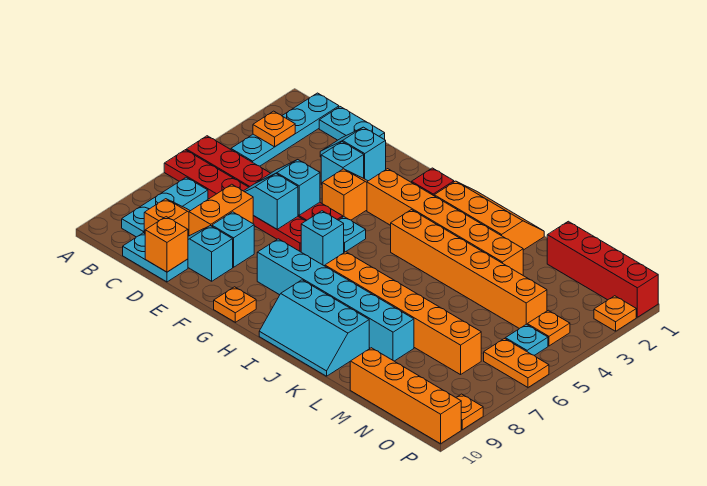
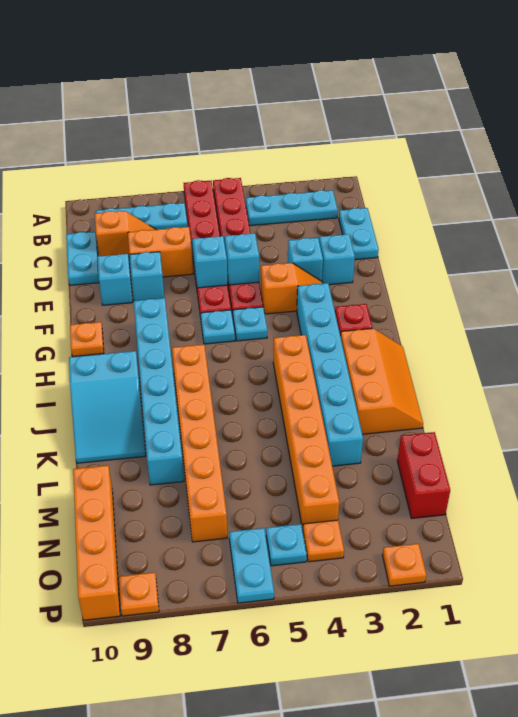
cyan plate B1:B4 level 1 -> cyan plate B2:B4 level 1
orange plate B3 level 2 -> none
orange brick D10 level 2 -> none
orange brick G3:L3 level 1 -> cyan brick G3:L3 level 1
cyan brick G6 level 1 -> cyan plate G6 level 1
cyan slope I9:K10 level 1 top 9 -> cyan slope I9:K10 level 1 top I
red brick M1:P1 level 1 -> red brick M1:N1 level 1
orange plate O6:P6 level 1 -> cyan plate O6:P6 level 1

